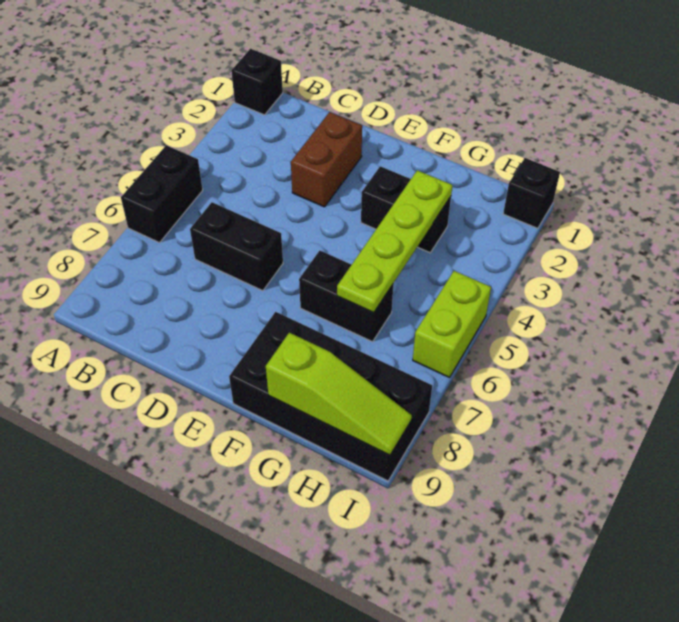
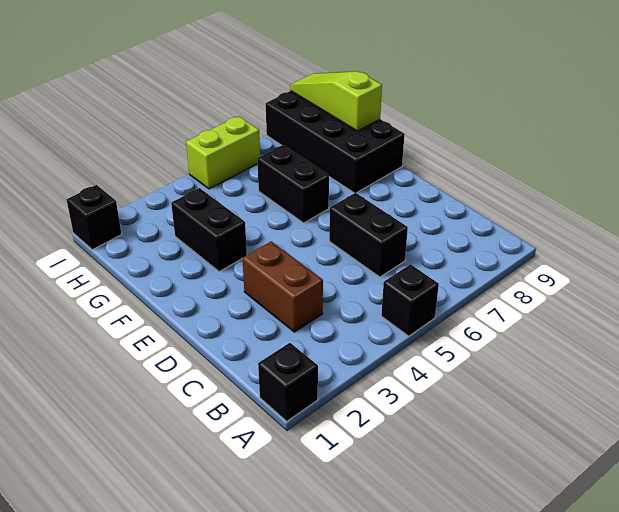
black brick A5:A6 level 1 -> black brick A5 level 1
brown brick D2:D3 level 1 -> brown brick C3:D3 level 1
lime plate G3:G6 level 2 -> none

